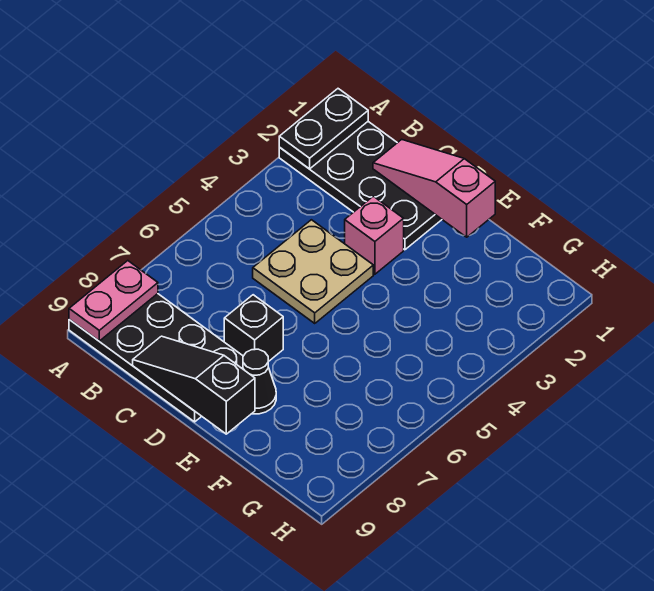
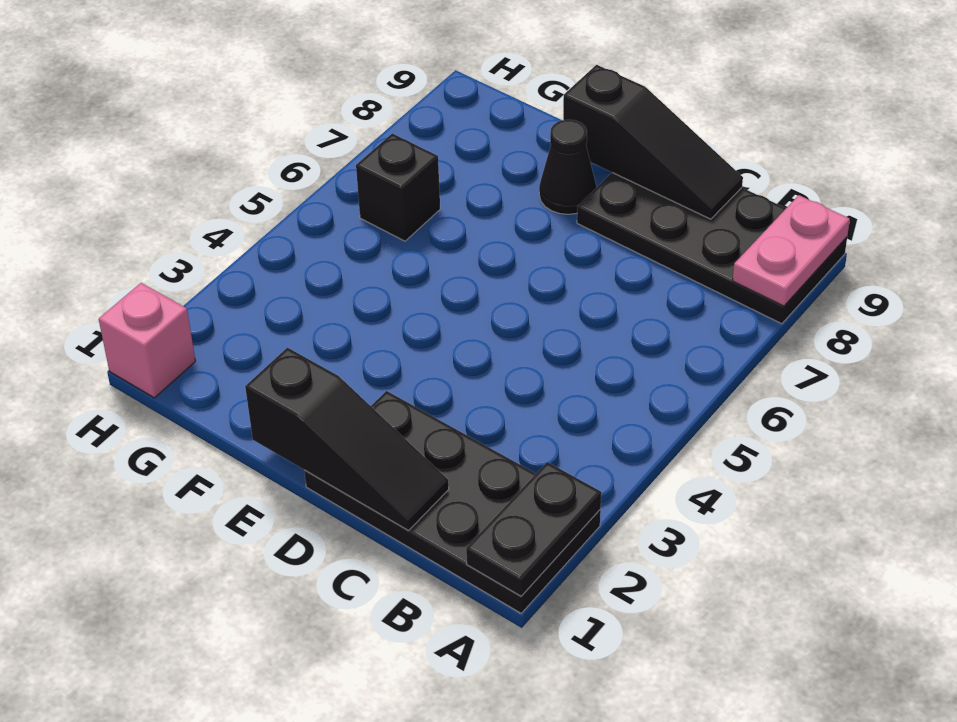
pink slope C1:E1 level 2 top E -> black slope C1:E1 level 2 top E
tan plate C4:D5 level 1 -> none
pink brick D3 level 1 -> pink brick H1 level 1
black brick D7 level 1 -> black brick G6 level 1

